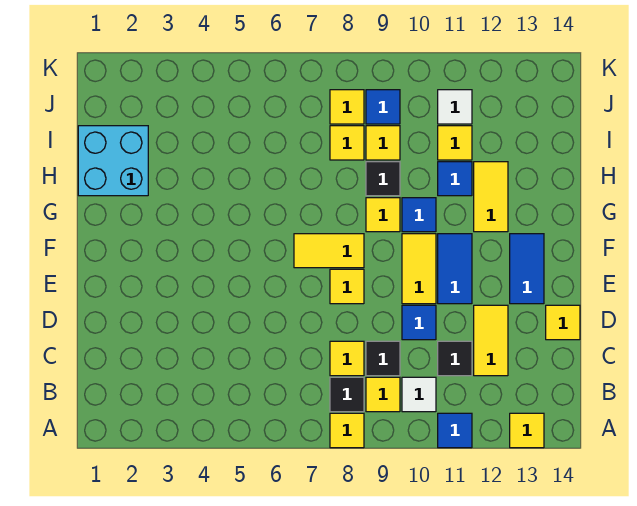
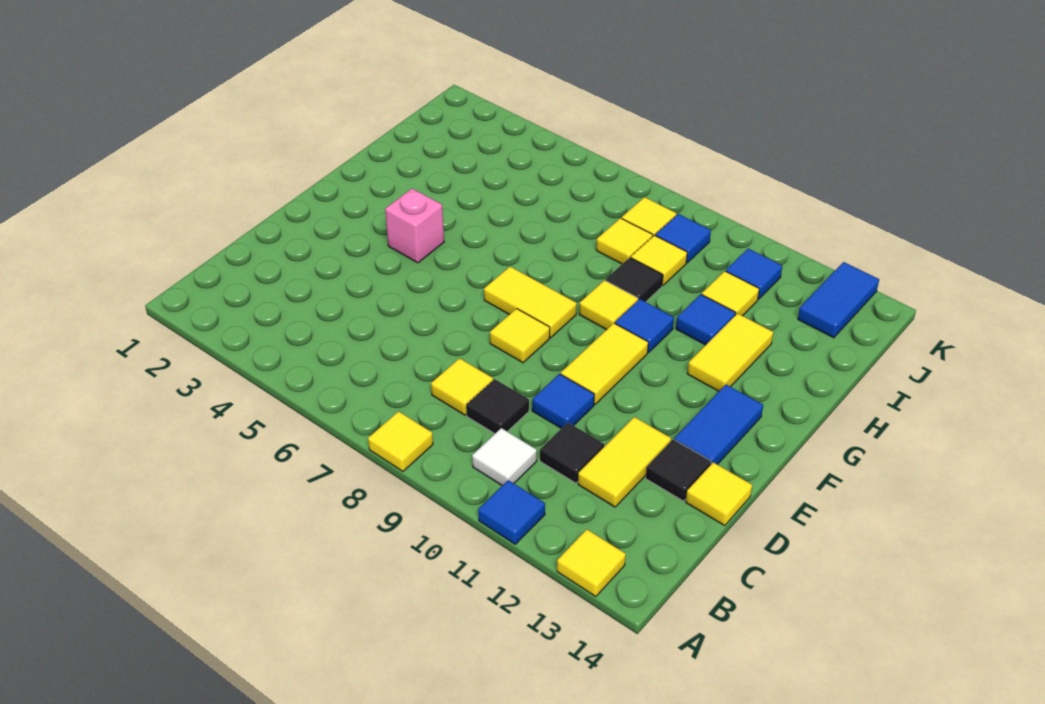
black tile B8 level 1 -> black tile D13 level 1
yellow tile B9 level 1 -> none
blue tile E11:F11 level 1 -> blue tile J13:K13 level 1
none -> pink brick F4 level 1
cyan brick H1:I2 level 1 -> none
white tile J11 level 1 -> blue tile J11 level 1

